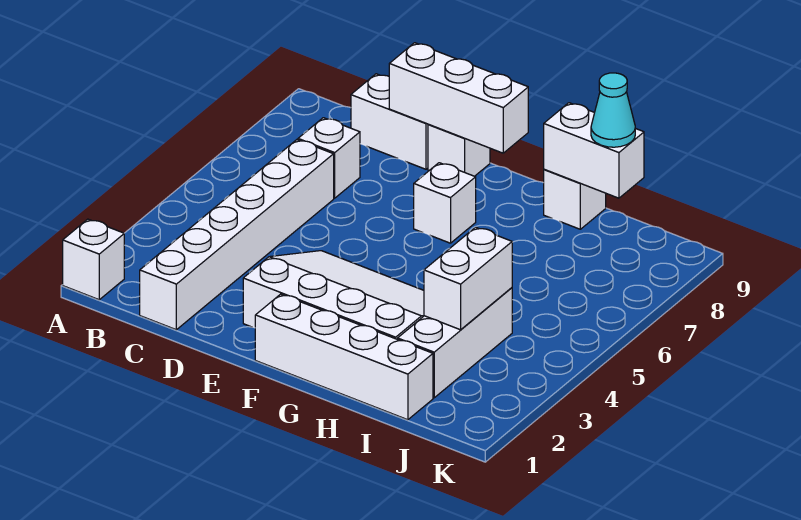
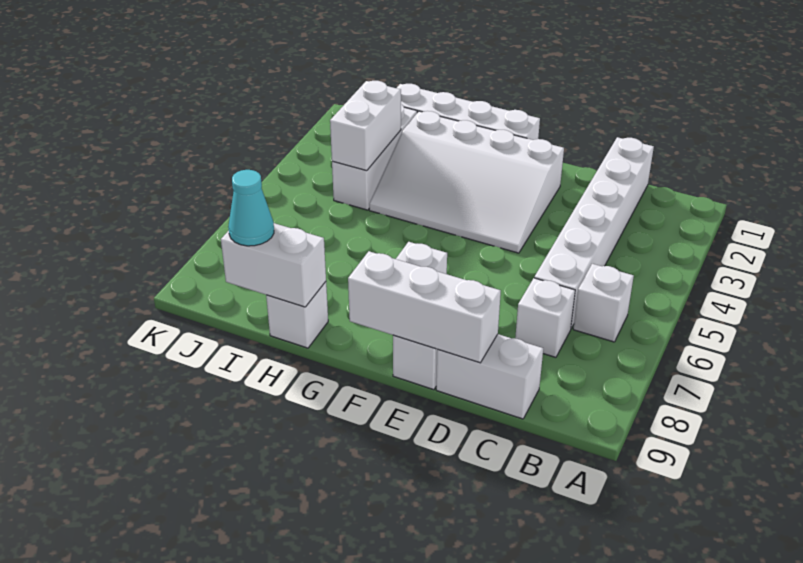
white brick A1 level 1 -> white brick B6 level 1

